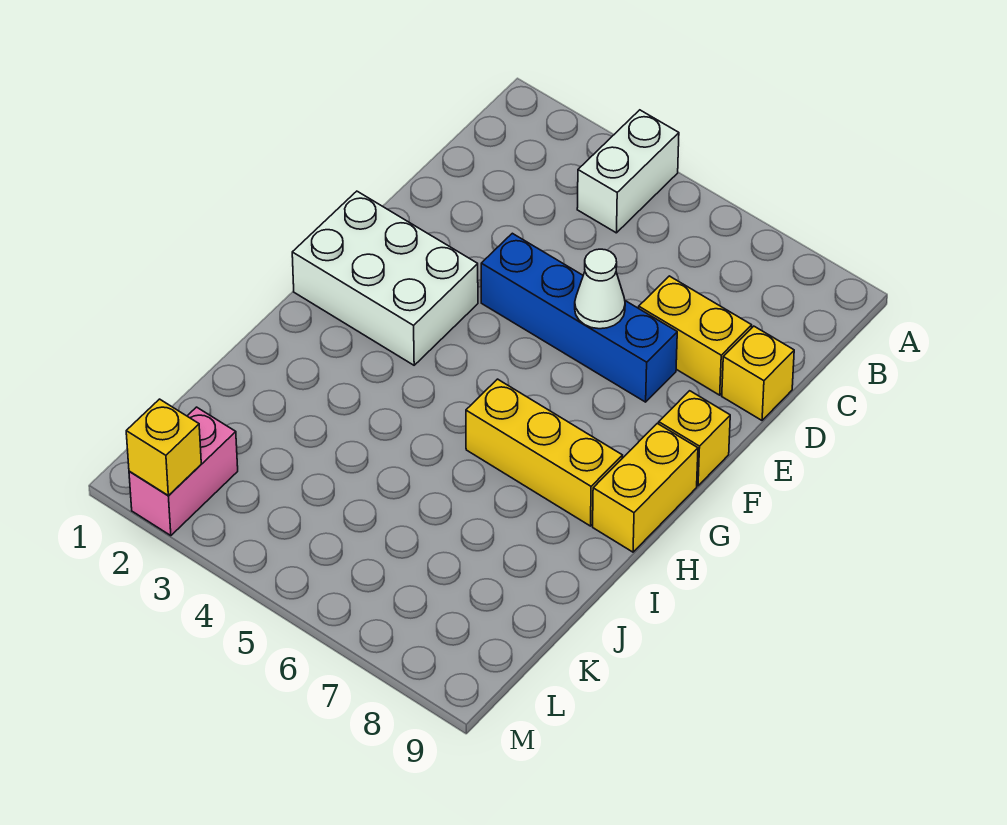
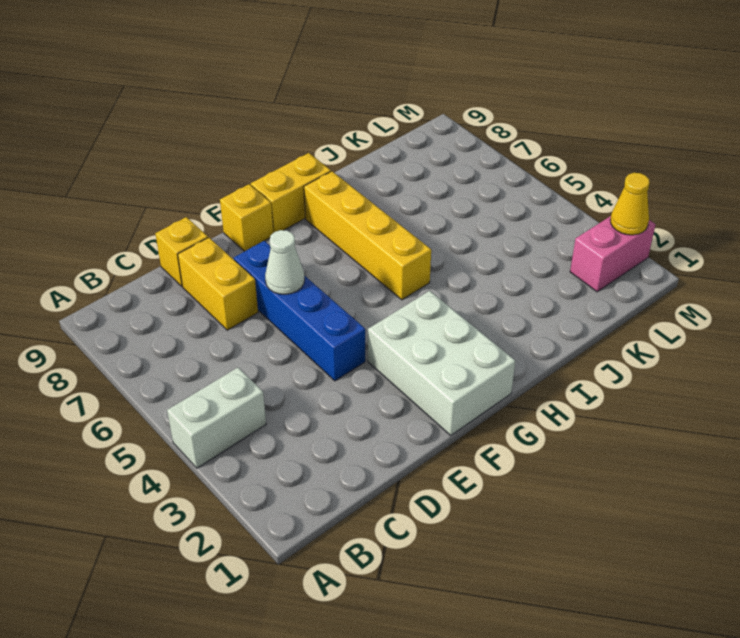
yellow brick H6:H8 level 1 -> yellow brick H5:H8 level 1
yellow brick M2 level 2 -> yellow cone M2 level 2

